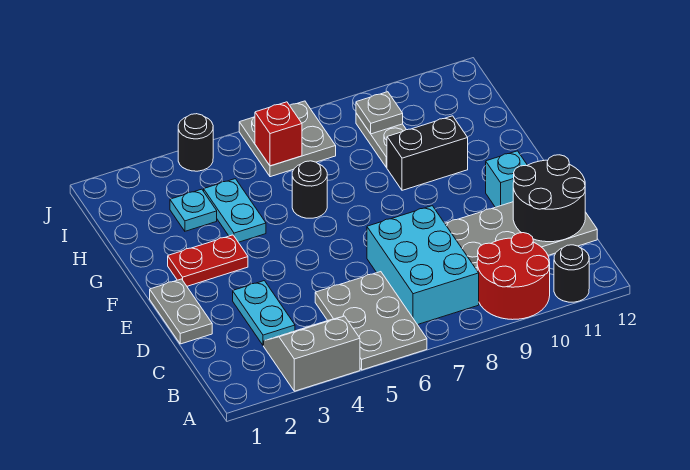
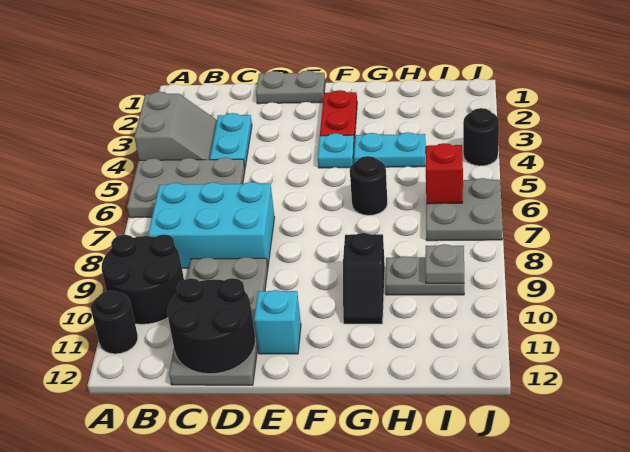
red round brick A9:B10 level 1 -> black round brick A9:B10 level 1
cyan plate C3:D3 level 1 -> cyan plate C3:C4 level 1
black brick G9:G10 level 1 -> black slope G9:G10 level 1 top 9
cyan plate H3 level 1 -> cyan plate F4 level 1

